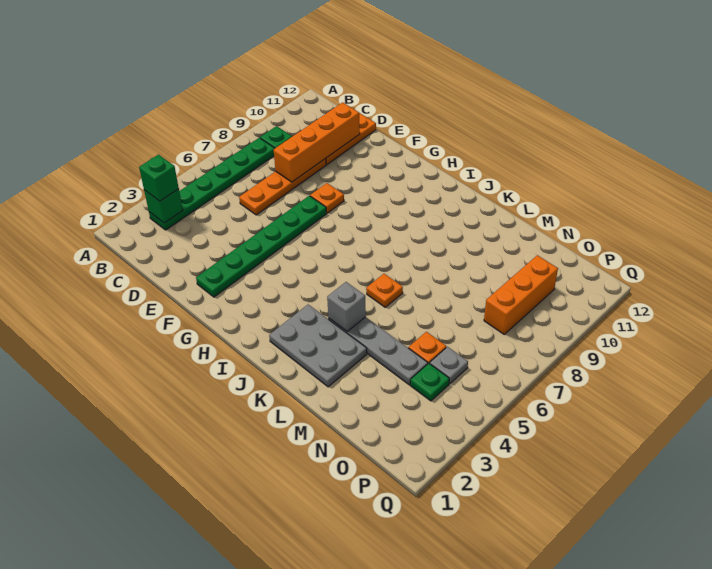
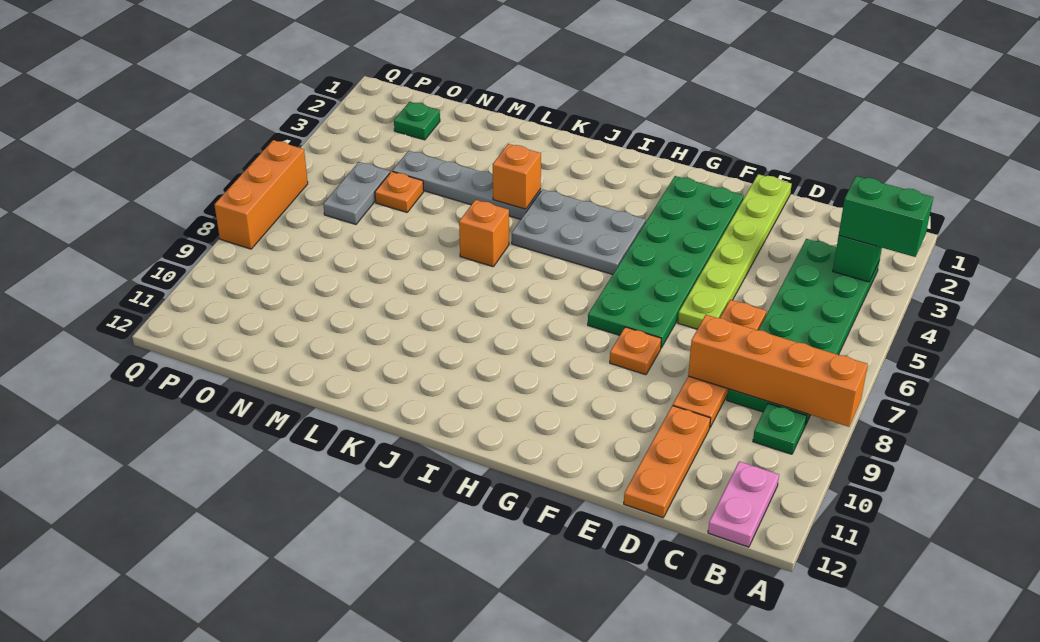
green plate B3:B8 level 1 -> green plate B3:C8 level 1
green brick B3 level 3 -> green brick A3:B3 level 3
none -> pink plate B11:B12 level 1
orange brick D8:D11 level 2 -> orange brick A8:D8 level 2
none -> lime plate E1:E6 level 1
green plate F2:F7 level 1 -> green plate F2:G7 level 1
grey plate J2:L3 level 1 -> grey plate H4:J5 level 1
grey brick K4 level 2 -> orange brick K4 level 2
orange plate K6 level 1 -> orange brick K6 level 1
green plate O4 level 1 -> green plate O2 level 1
grey plate O5 level 1 -> grey plate O5:O6 level 1
orange brick O8:O10 level 1 -> orange brick Q6:Q8 level 1

